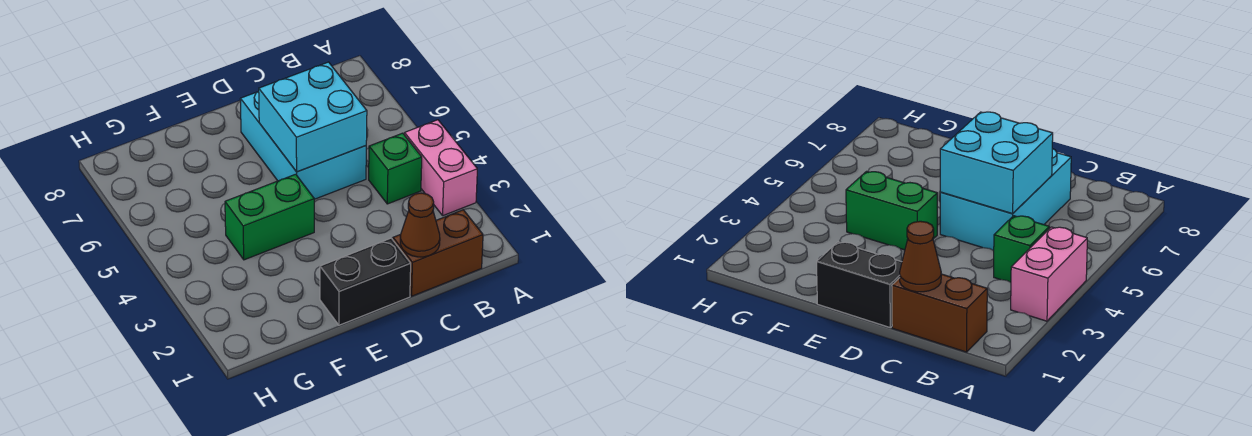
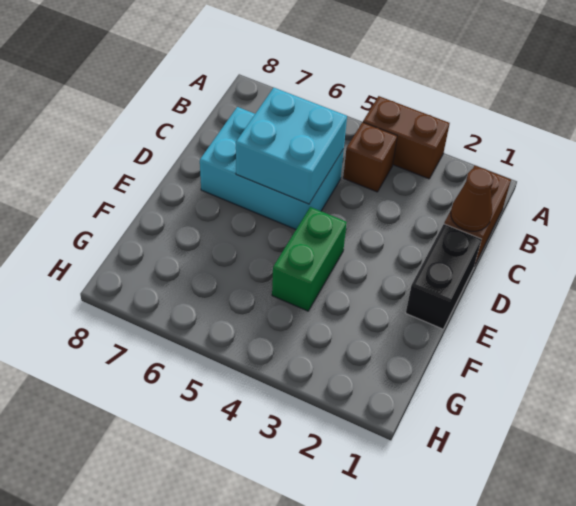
pink brick A3:A4 level 1 -> brown brick A3:A4 level 1
green brick B4 level 1 -> brown brick B4 level 1

